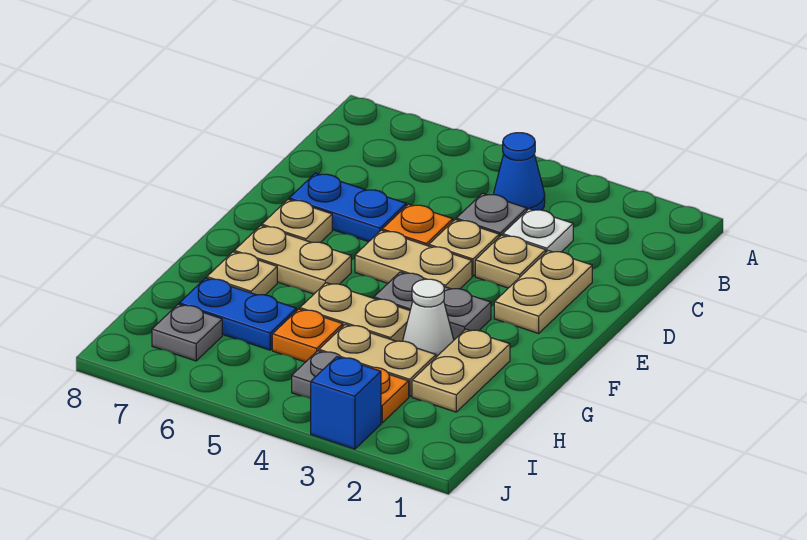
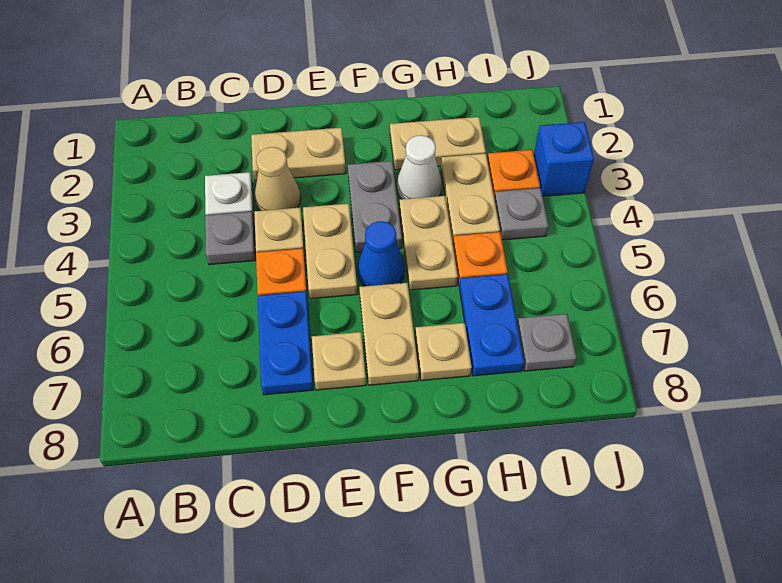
blue cone B4 level 1 -> blue cone F5 level 1
tan plate D3 level 1 -> tan cone D3 level 1

